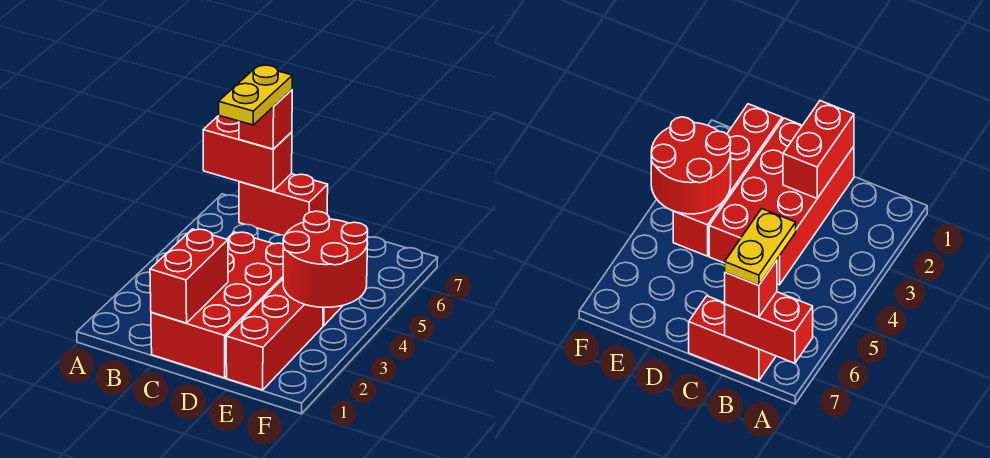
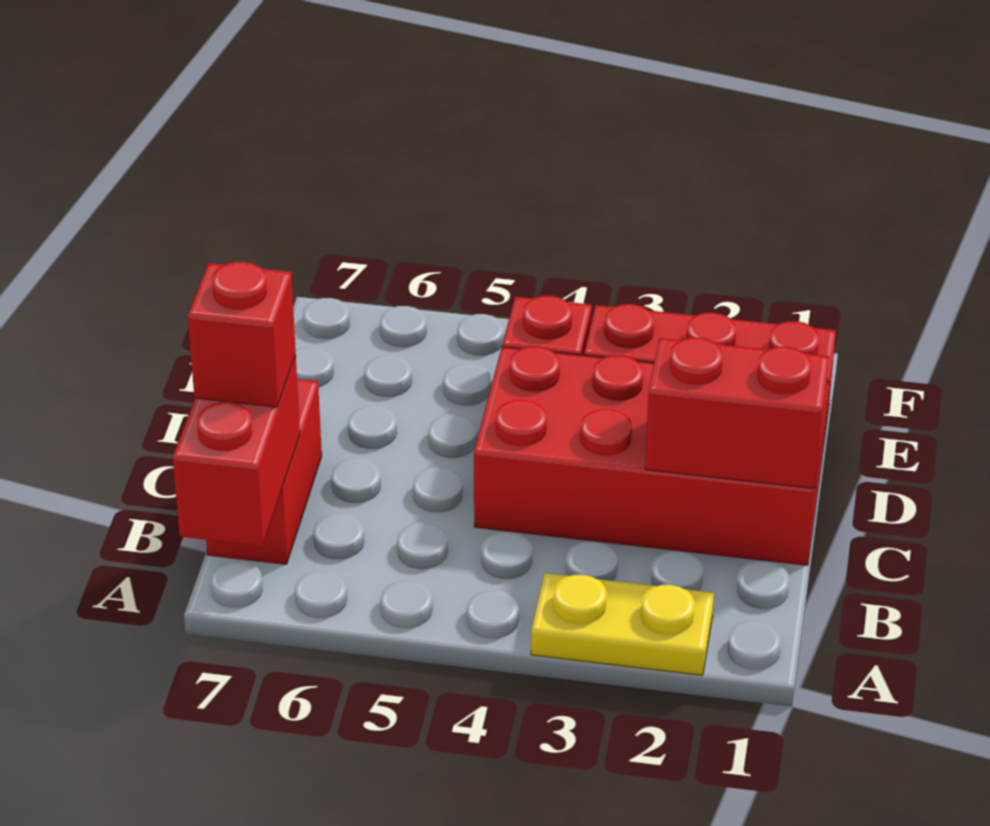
yellow plate B6:B7 level 4 -> yellow plate A2:A3 level 1
red round brick E3:F4 level 2 -> none

